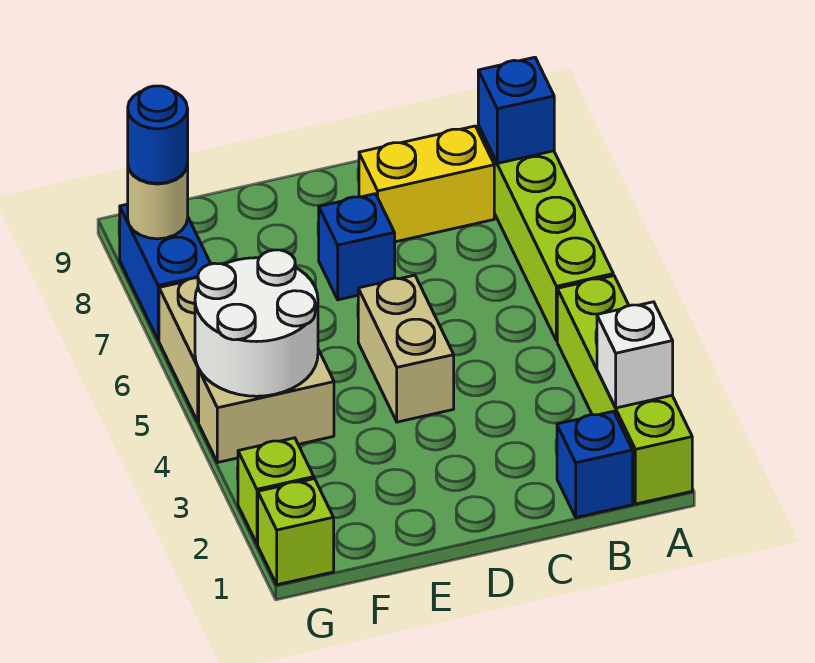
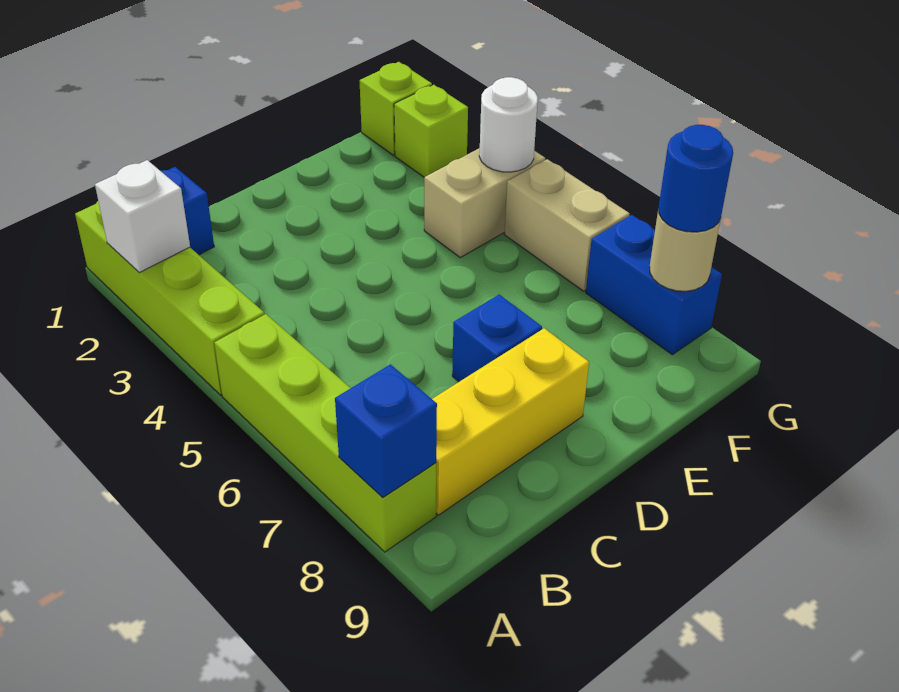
yellow brick B8:C8 level 1 -> yellow brick B8:D8 level 1
tan brick D4:D5 level 1 -> none
white round brick F4:G5 level 2 -> white round brick G4 level 2

